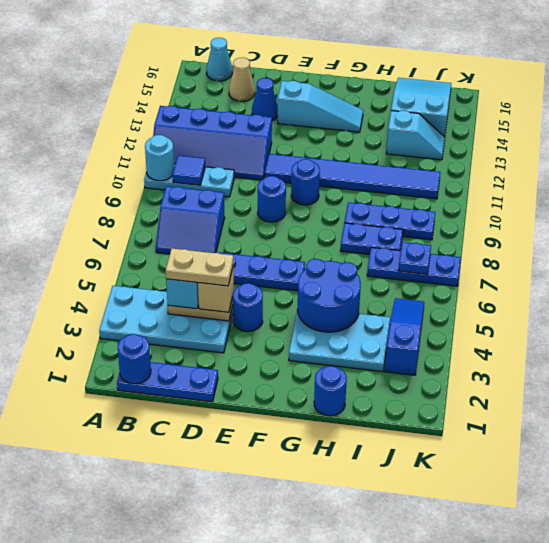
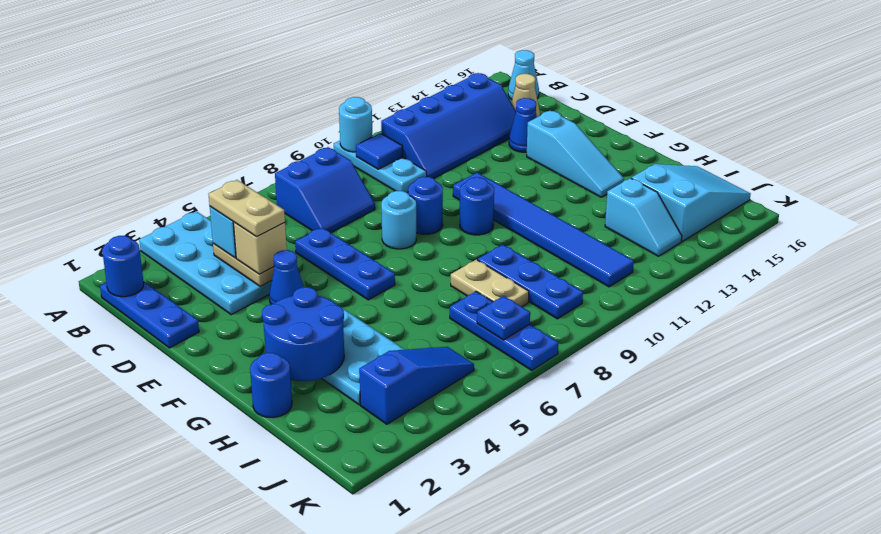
blue slope A11:D12 level 1 top 12 -> blue slope B11:C14 level 1 top B
blue slope B7:C8 level 1 top 8 -> blue slope B7:C8 level 1 top B
blue round brick E4 level 1 -> blue cone E4 level 1
none -> cyan round brick E8 level 1
blue round brick G4:H5 level 2 -> blue round brick G2:H3 level 2
blue plate H8:I8 level 1 -> tan plate H8:I8 level 1

